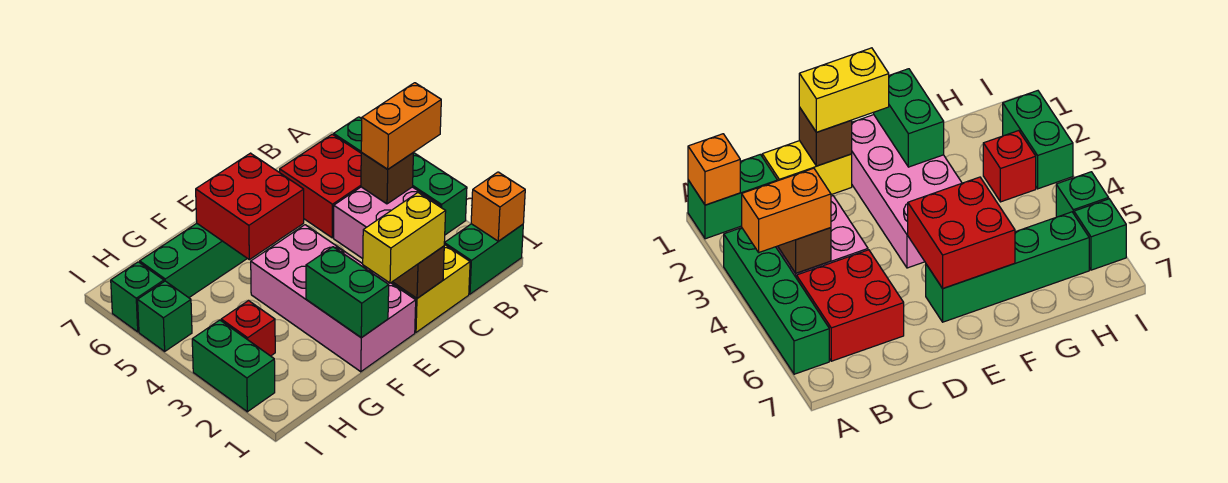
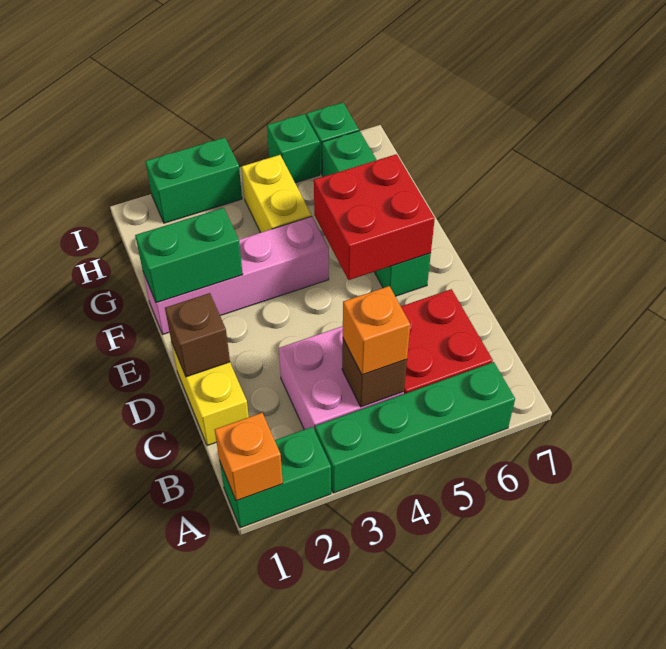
green brick A1:B1 level 1 -> green brick A1:A2 level 1
orange brick A4:B4 level 3 -> orange brick B4 level 3
yellow brick D1:E1 level 3 -> yellow brick G4:H4 level 1
pink brick E1:F4 level 1 -> pink brick F1:F4 level 1
red brick H3 level 1 -> none

